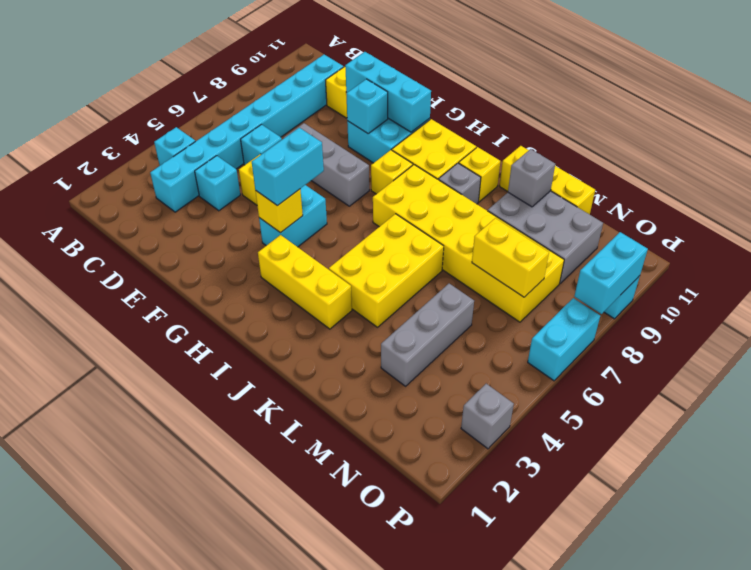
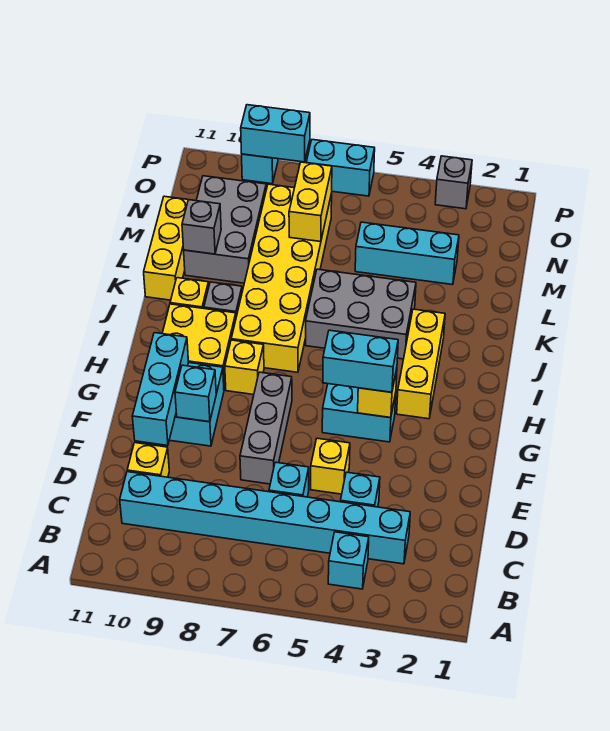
yellow brick J4:K6 level 1 -> grey brick J4:K6 level 1
grey brick M3:M5 level 1 -> cyan brick M3:M5 level 1

